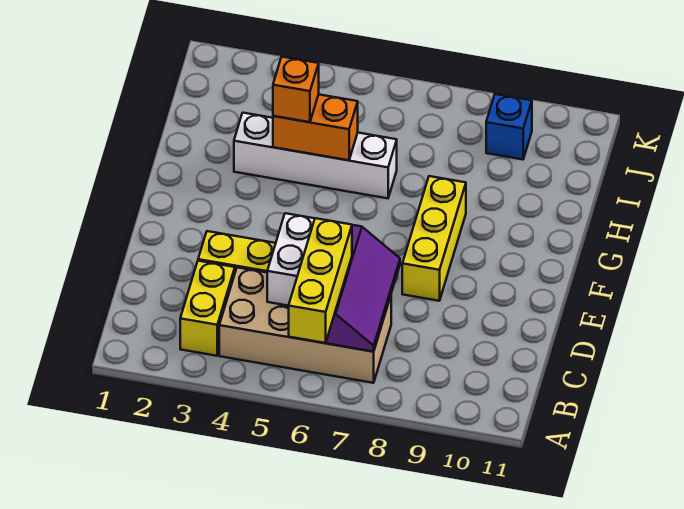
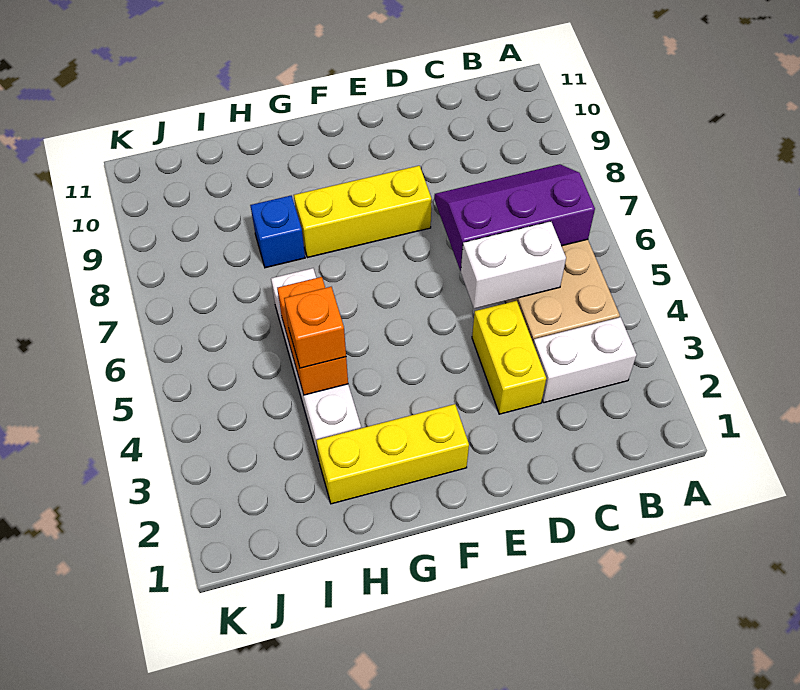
yellow brick A6:C6 level 3 -> yellow brick F2:H2 level 1
yellow brick B3:C3 level 1 -> white brick B3:C3 level 1
blue brick J9 level 1 -> blue brick H8 level 1

